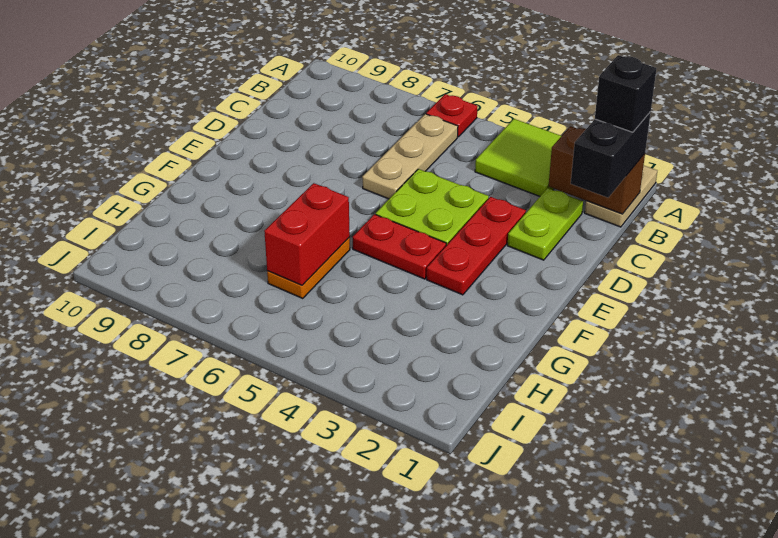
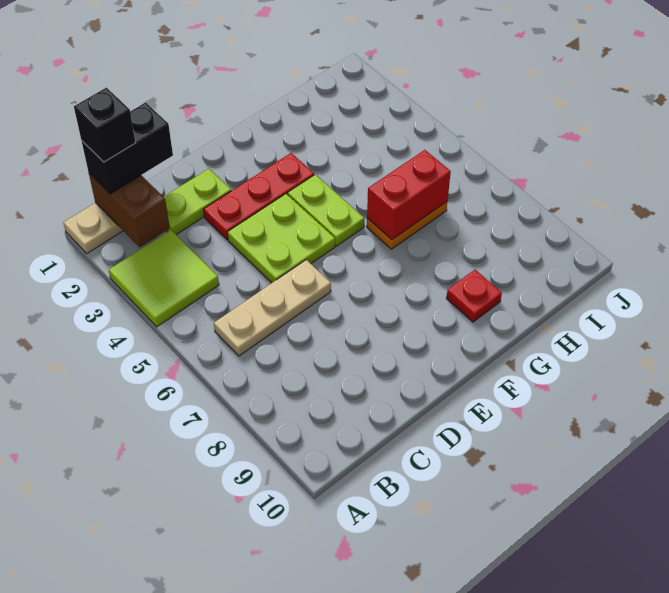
red plate A6 level 1 -> red plate G9 level 1
red plate F4:F5 level 1 -> lime plate F4:F5 level 1

